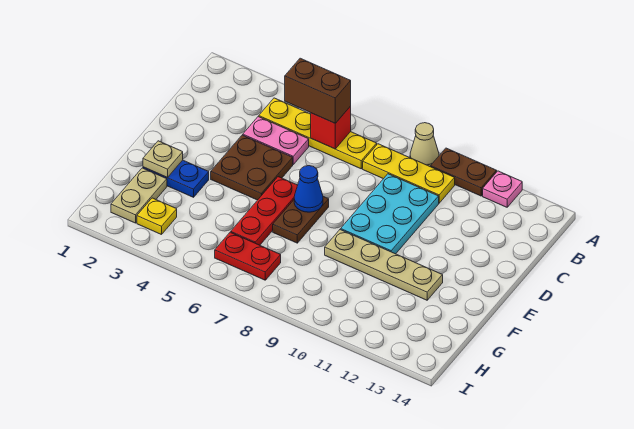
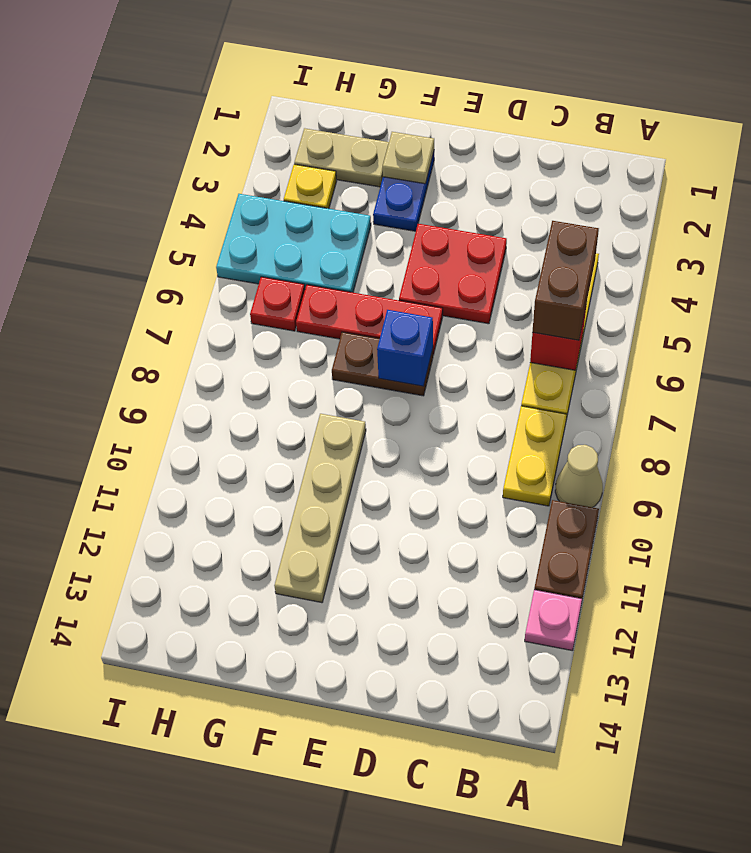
yellow plate B8:B10 level 1 -> yellow plate B8:B9 level 1
pink plate C4:C5 level 1 -> none
cyan plate C9:E10 level 1 -> cyan plate G4:I5 level 1
brown plate D4:E5 level 1 -> red plate D4:E5 level 1
blue cone E7 level 2 -> blue brick E7 level 2
red plate H6:H7 level 1 -> red plate H6 level 1

